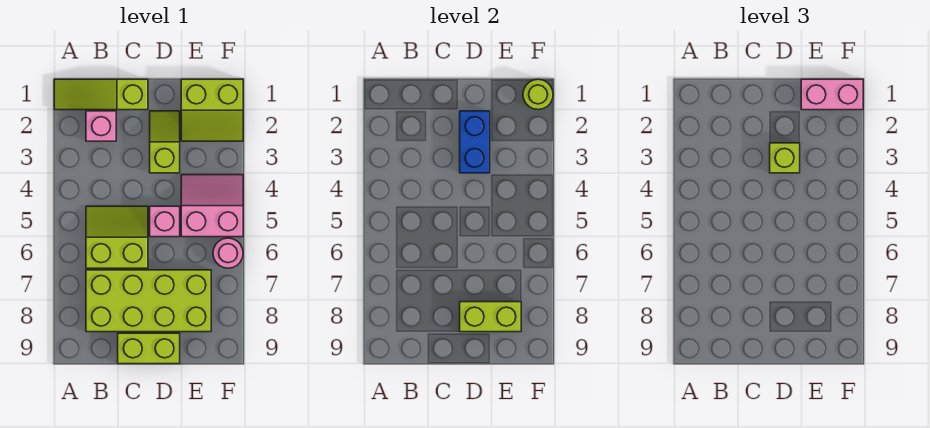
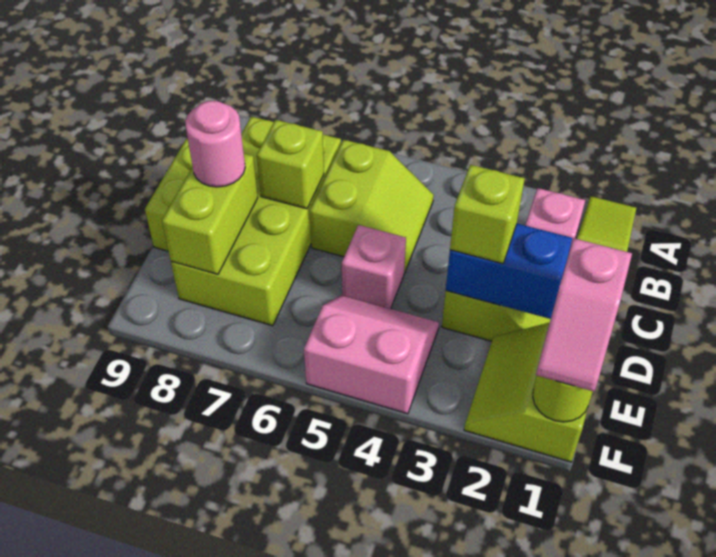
none -> lime brick C7 level 2
pink brick E1:F1 level 3 -> pink slope E1:F1 level 3 top E
pink slope E4:F5 level 1 top 5 -> pink slope E4:F5 level 1 top F
pink round brick F6 level 1 -> pink round brick D8 level 3

